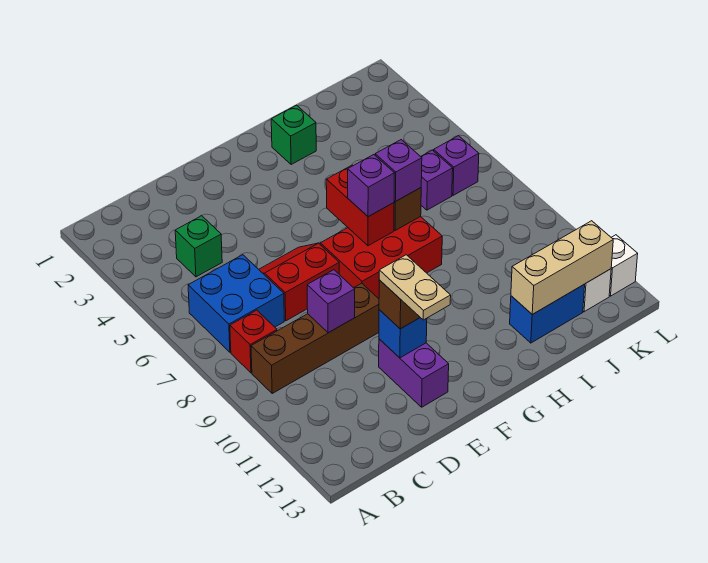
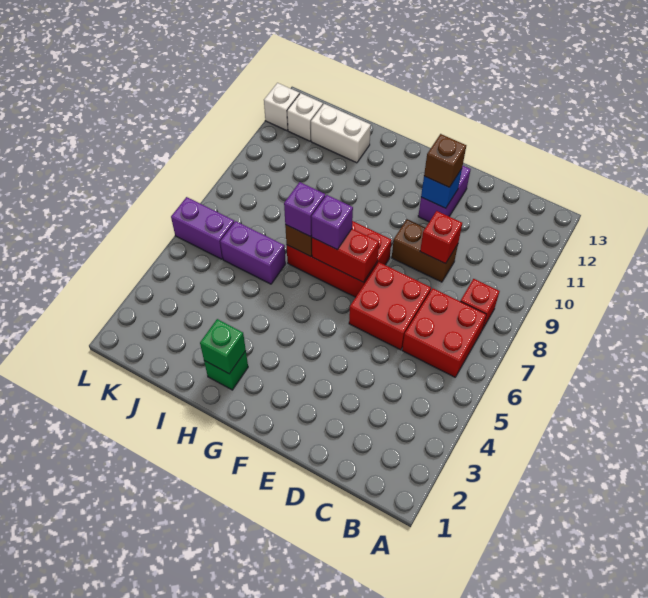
blue brick B6:C7 level 1 -> red brick B6:C7 level 1
brown brick B9:E9 level 1 -> brown brick D9:E9 level 1
green brick C4 level 1 -> green brick H2 level 2
red slope D6:E7 level 1 top 7 -> red brick D6:E7 level 1
purple brick D9 level 2 -> red brick D9 level 2
tan plate E11:E12 level 4 -> none
red brick G6:G7 level 2 -> red brick F7:G7 level 2
blue brick I12:J12 level 1 -> white brick I12:J12 level 1
tan brick I12:K12 level 2 -> none
purple brick J6 level 1 -> purple brick I6:J6 level 1
purple brick K6 level 1 -> purple brick K6:L6 level 1

